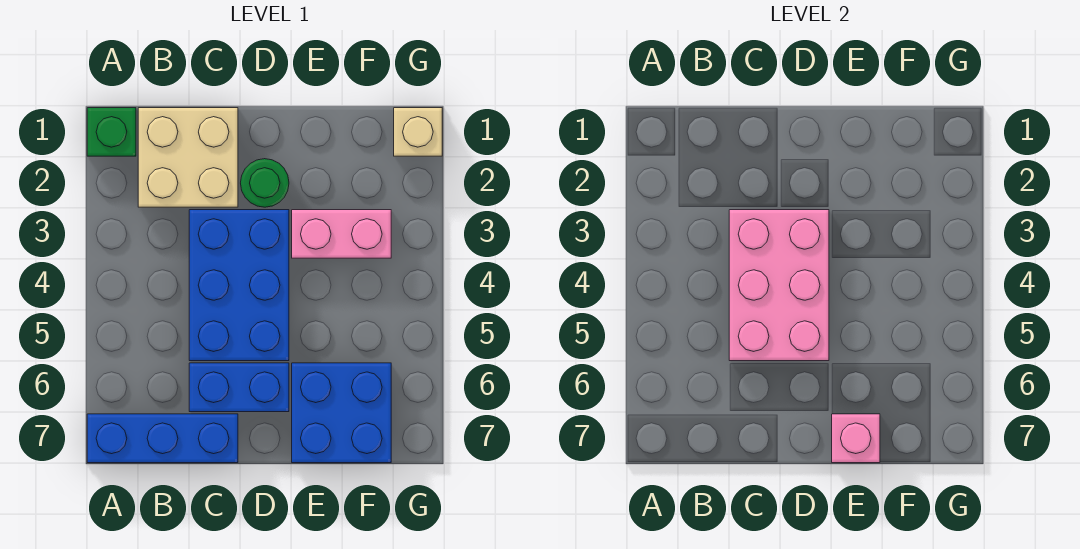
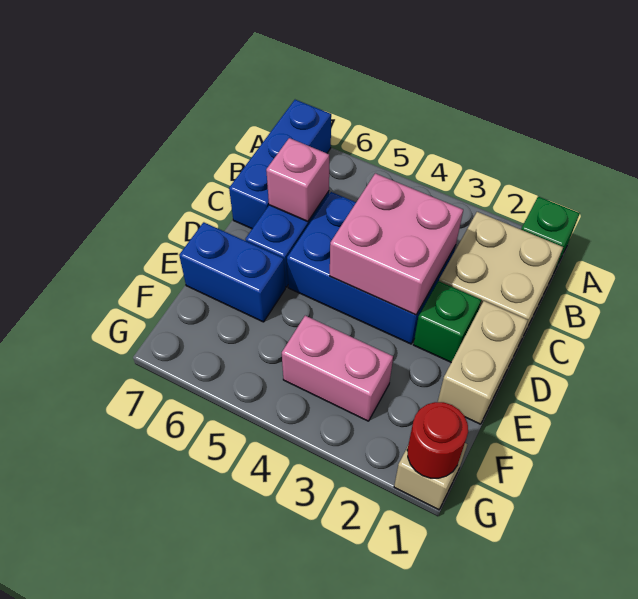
pink brick C3:D5 level 2 -> pink brick C3:D4 level 2
none -> tan brick D1:E1 level 1
green round brick D2 level 1 -> green brick D2 level 1
pink brick E3:F3 level 1 -> pink brick F3:F4 level 1
blue brick E6:F7 level 1 -> blue brick E6:E7 level 1
pink brick E7 level 2 -> pink brick C6 level 2
none -> red round brick G1 level 2

